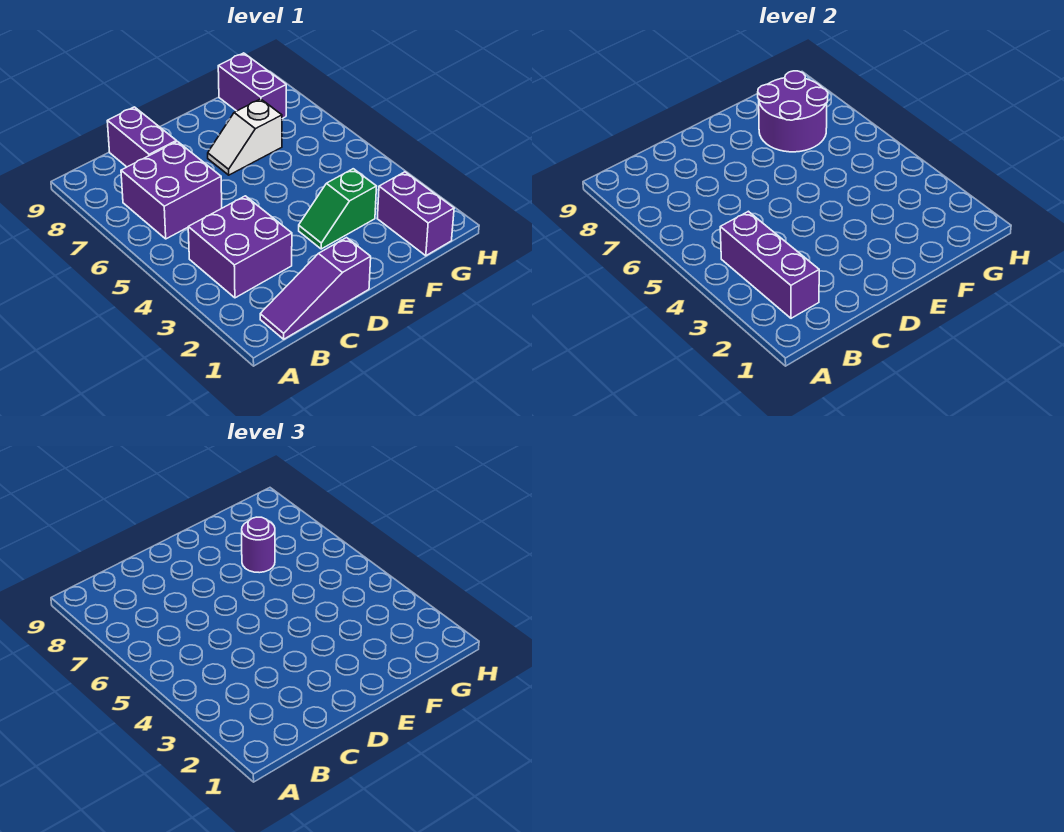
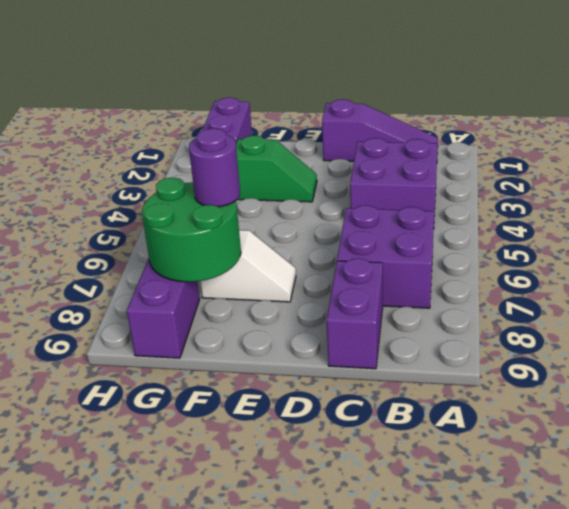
purple brick B2:B4 level 2 -> none
purple round brick F7:G8 level 2 -> green round brick F7:G8 level 2

